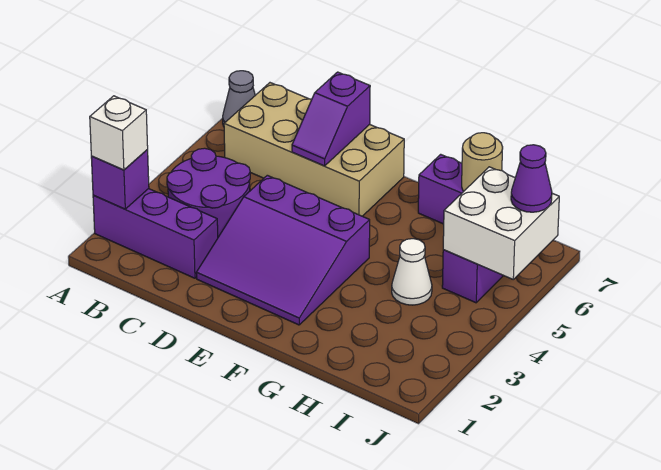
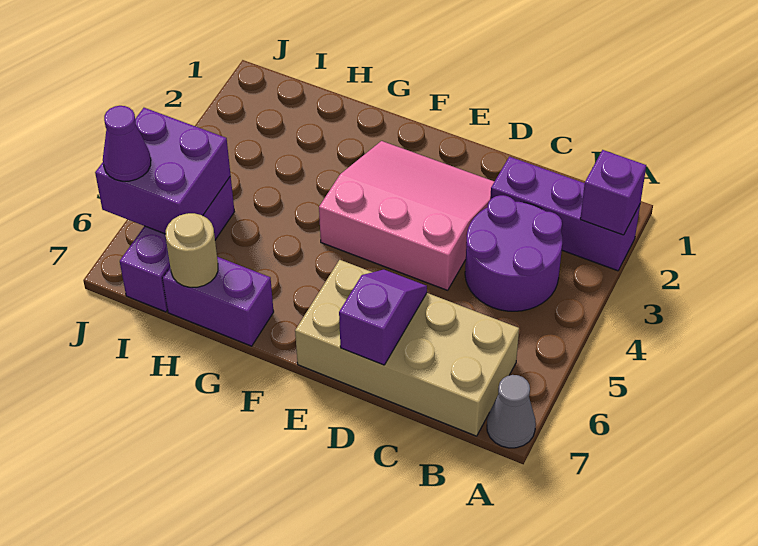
white brick A2 level 3 -> none
purple slope D2:F4 level 1 top 4 -> pink slope D2:F4 level 1 top 4
white cone H4 level 1 -> none
white brick I5:J6 level 2 -> purple brick I5:J6 level 2

